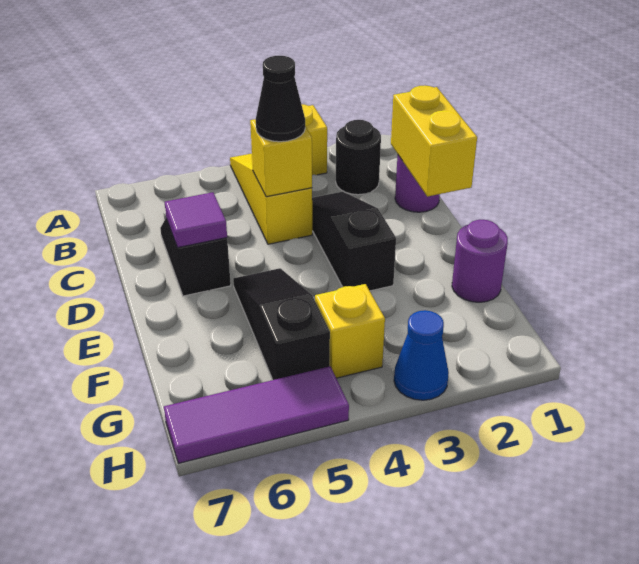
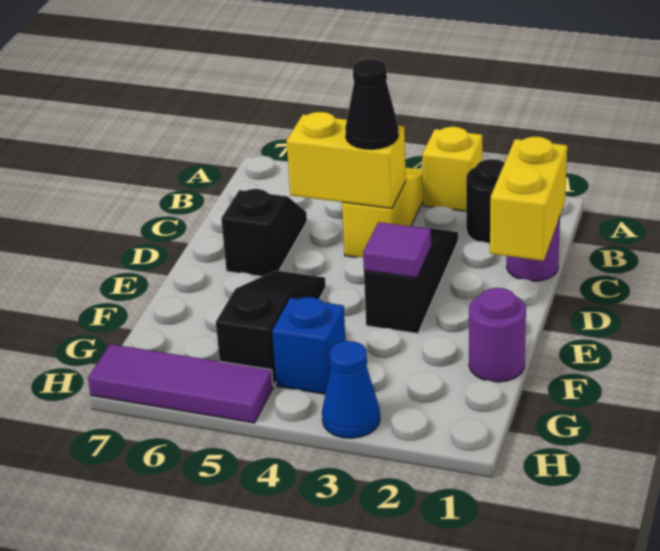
yellow brick C4 level 2 -> yellow brick C4:C5 level 2
purple tile D6 level 2 -> purple tile E3 level 2
yellow brick G4 level 1 -> blue brick G4 level 1

